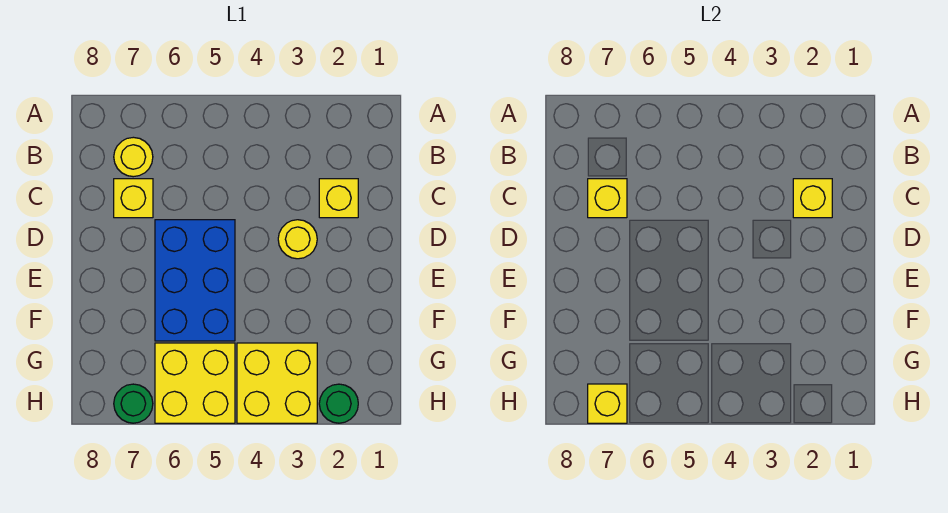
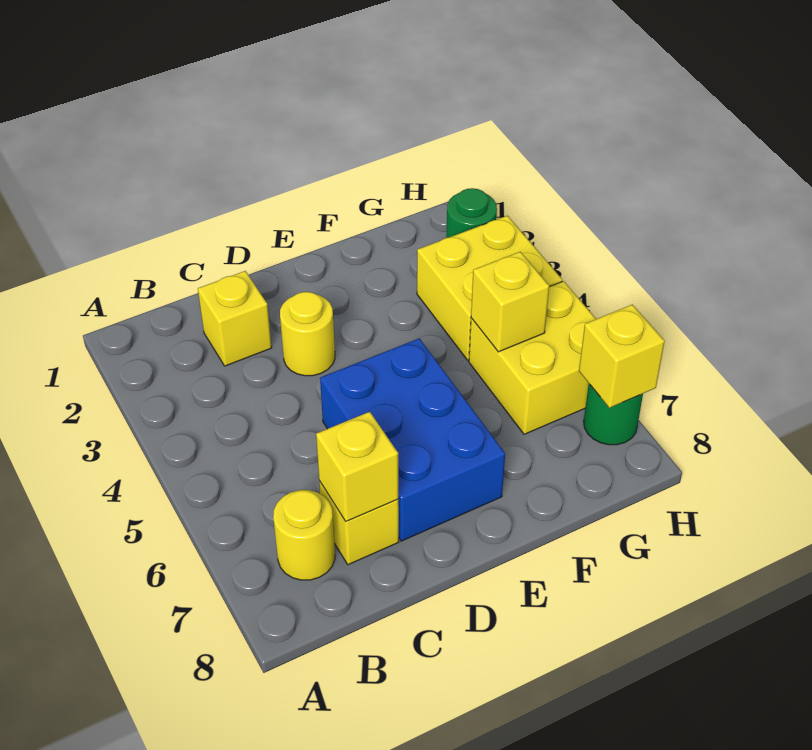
yellow brick C2 level 2 -> yellow brick G5 level 2
blue brick D5:F6 level 1 -> blue brick D5:E7 level 1

